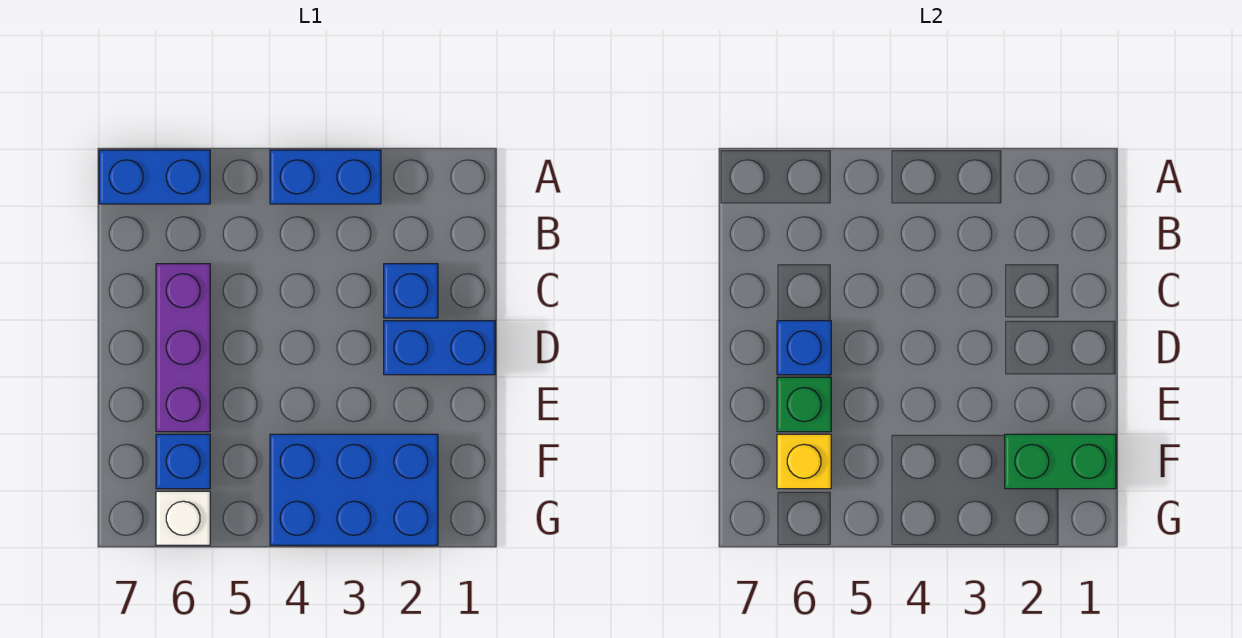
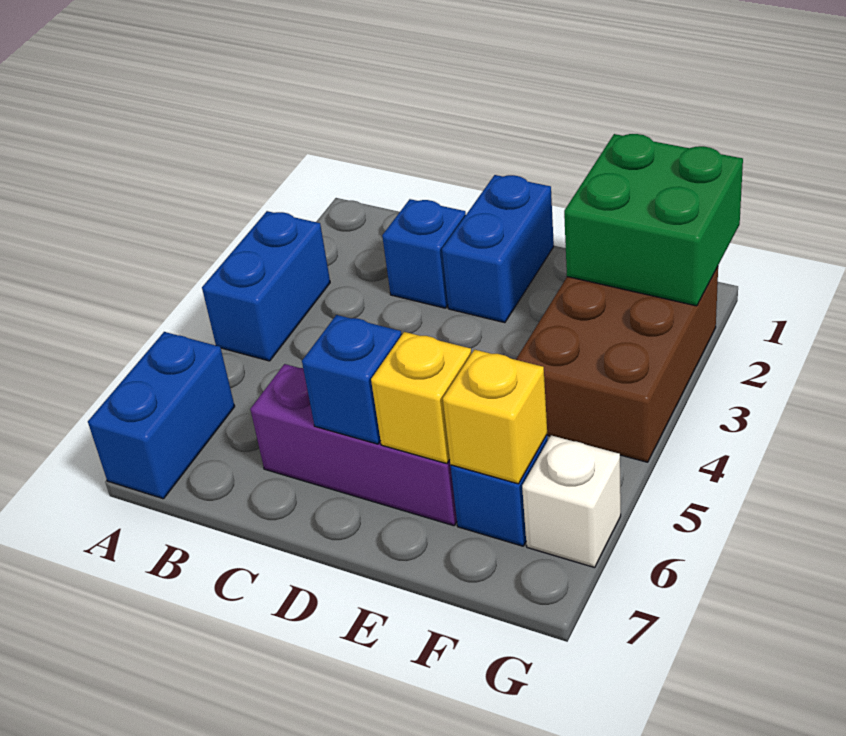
green brick E6 level 2 -> yellow brick E6 level 2
green brick F1:F2 level 2 -> green brick F1:G2 level 2
blue brick F2:G4 level 1 -> brown brick F2:G4 level 1

